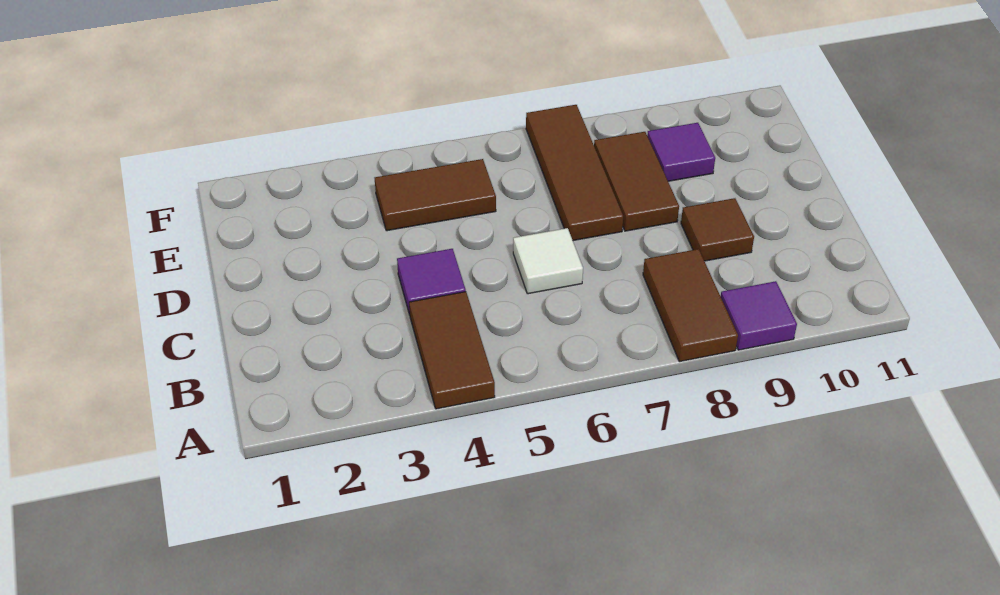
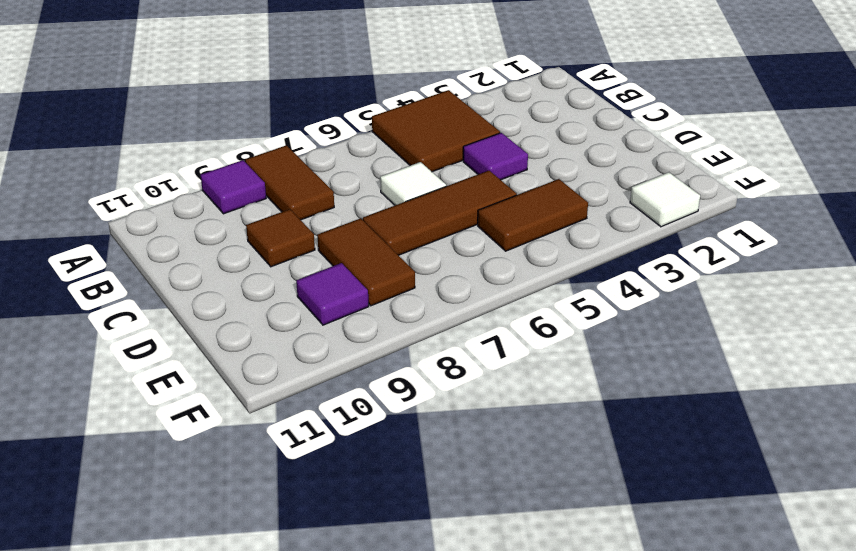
brown tile A4:B4 level 1 -> brown tile A4:B5 level 1
brown tile D7:F7 level 1 -> brown tile D5:D7 level 1
none -> white tile F2 level 1

